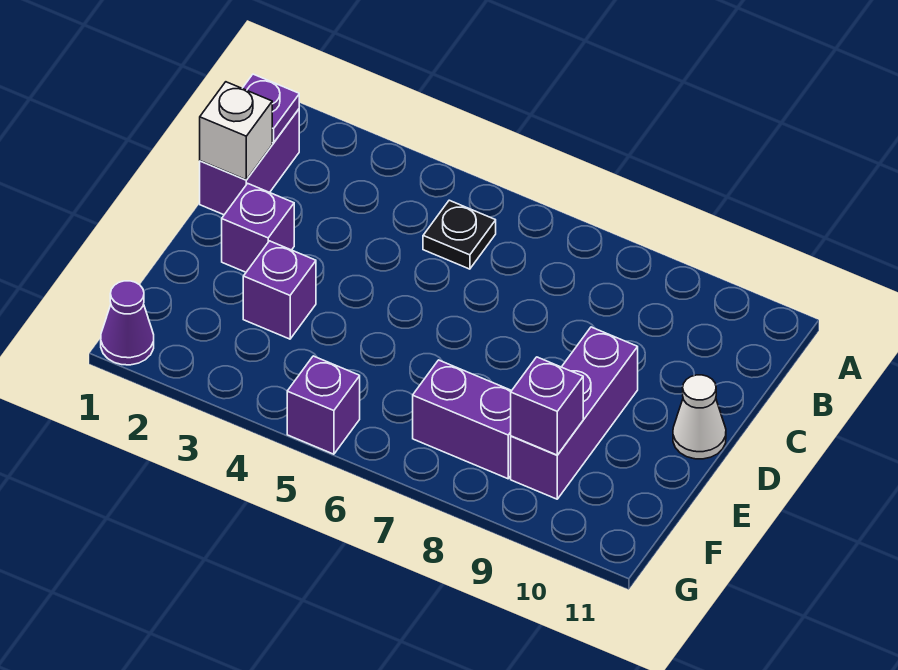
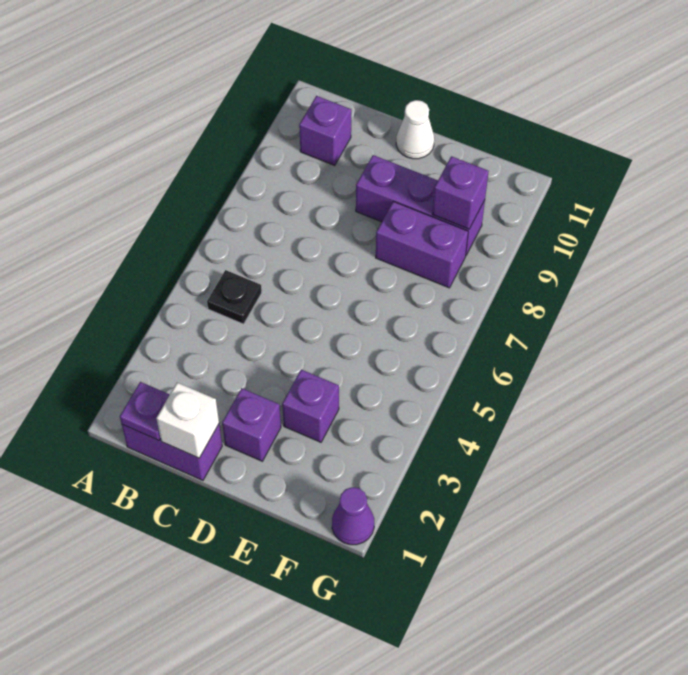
purple brick F7:F8 level 1 -> purple brick E8:F8 level 1
purple brick G5 level 1 -> purple brick B10 level 1

